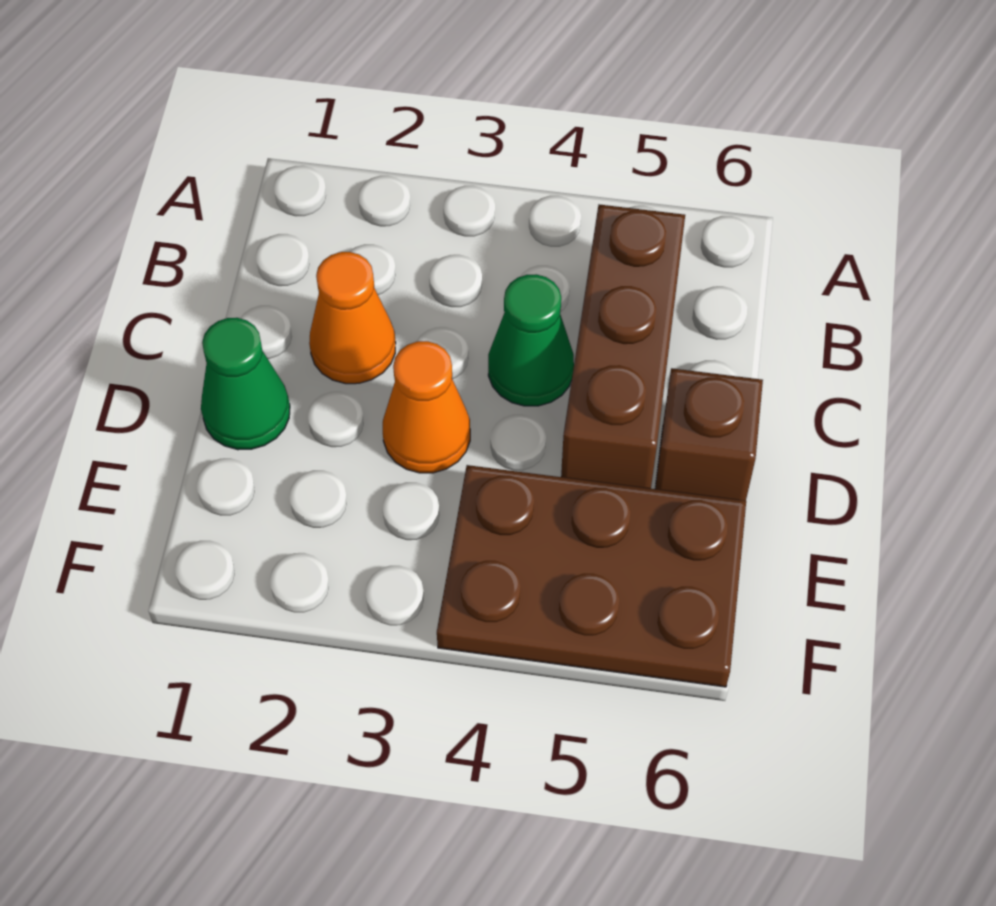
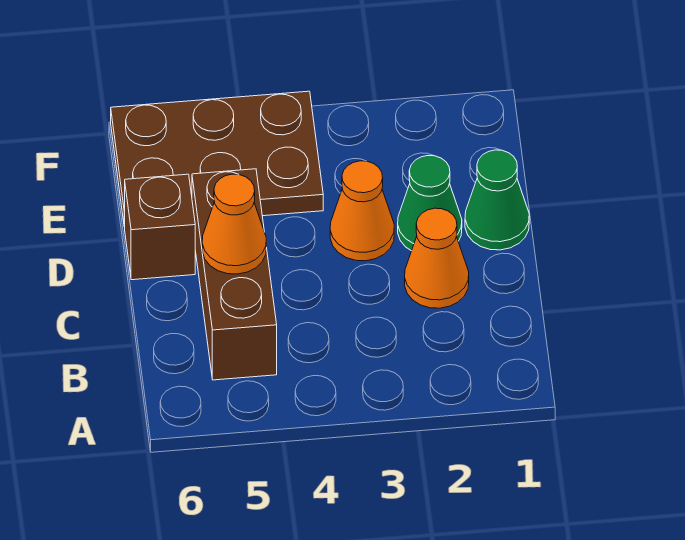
green cone C4 level 1 -> green cone D2 level 1
none -> orange cone C5 level 2

